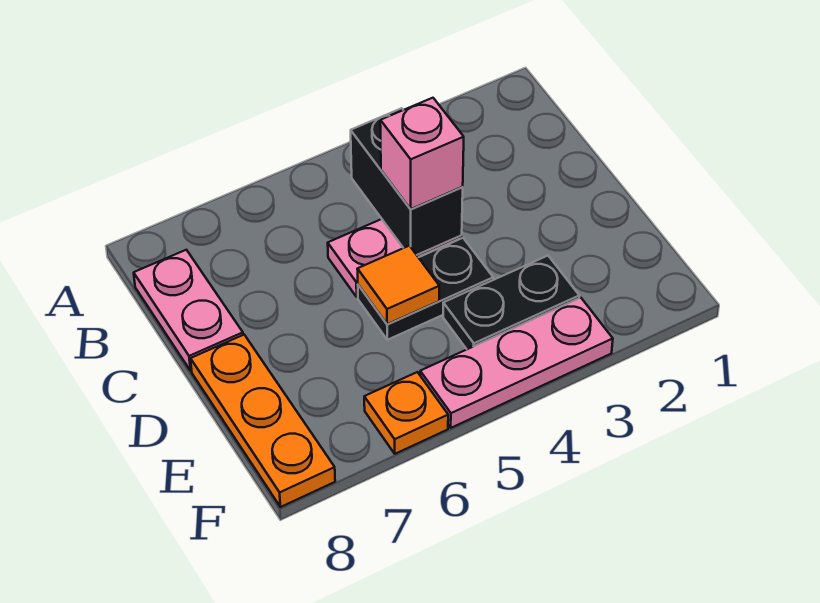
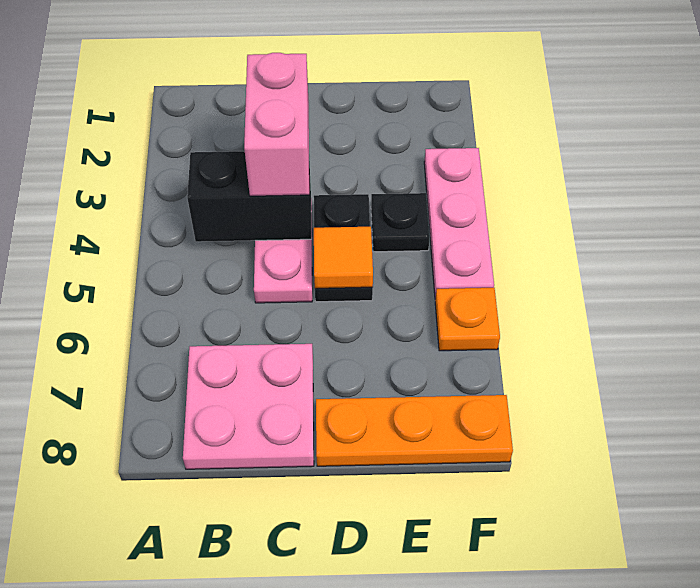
pink plate B8:C8 level 1 -> pink plate B7:C8 level 1
pink brick C4 level 3 -> pink brick C3:C4 level 3
black plate E3:E4 level 1 -> black plate E4 level 1

